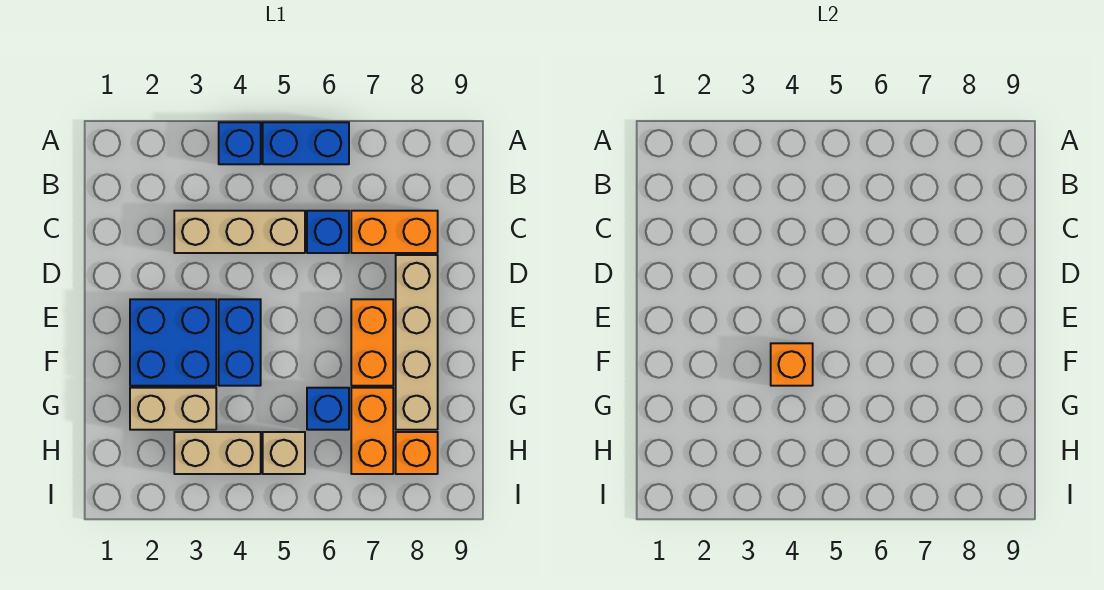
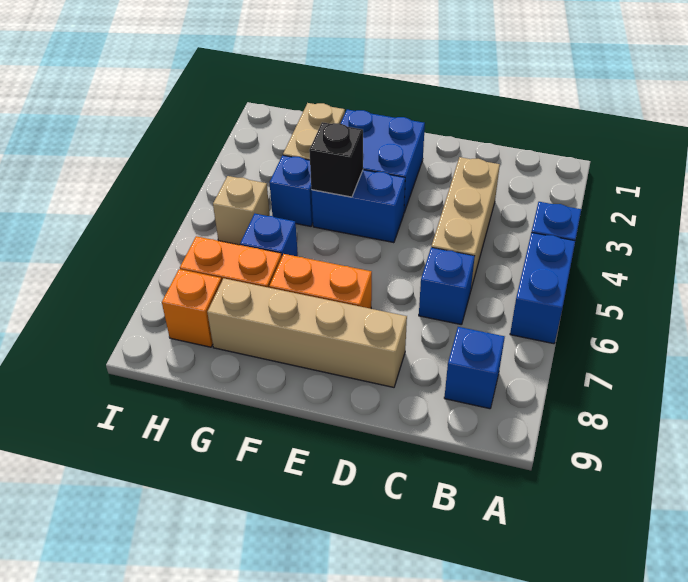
none -> blue brick B8 level 1
orange brick C7:C8 level 1 -> none
orange brick F4 level 2 -> black brick F4 level 2
none -> blue brick G4 level 1
tan brick H3:H4 level 1 -> none

